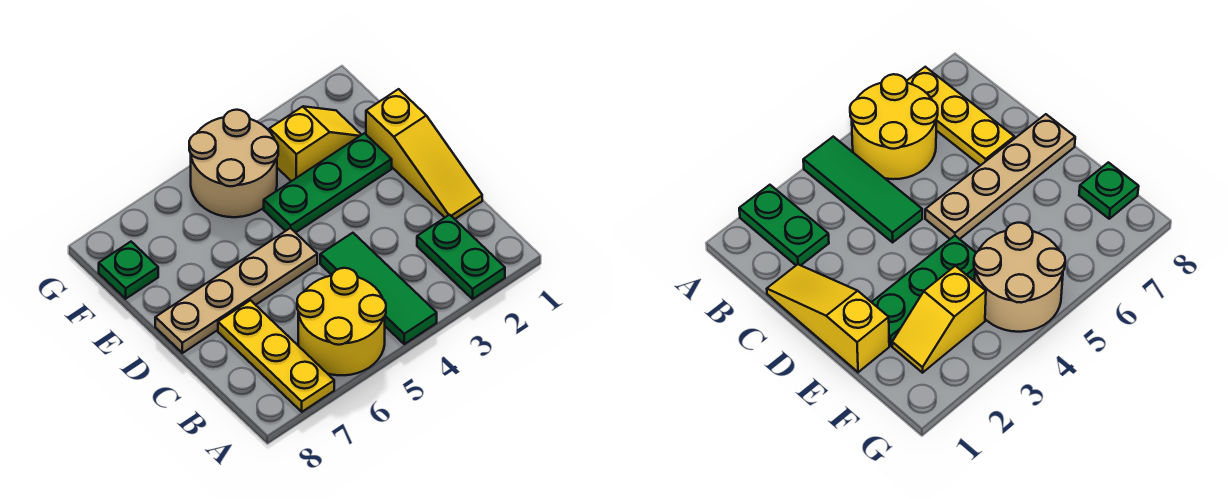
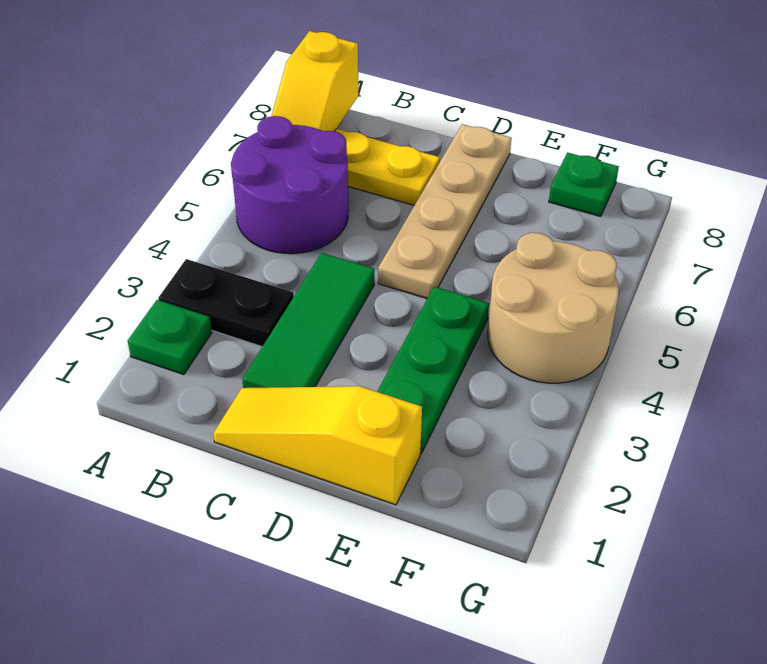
green plate A2:B2 level 1 -> green plate A2 level 1
none -> black plate A3:B3 level 1
green tile A4:C4 level 1 -> green tile C2:C4 level 1
yellow round brick A5:B6 level 1 -> purple round brick A5:B6 level 1
yellow slope F2:F3 level 1 top 3 -> yellow slope A7:A8 level 2 top 8

